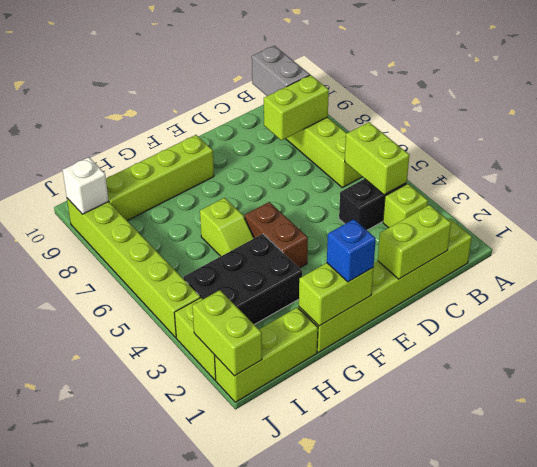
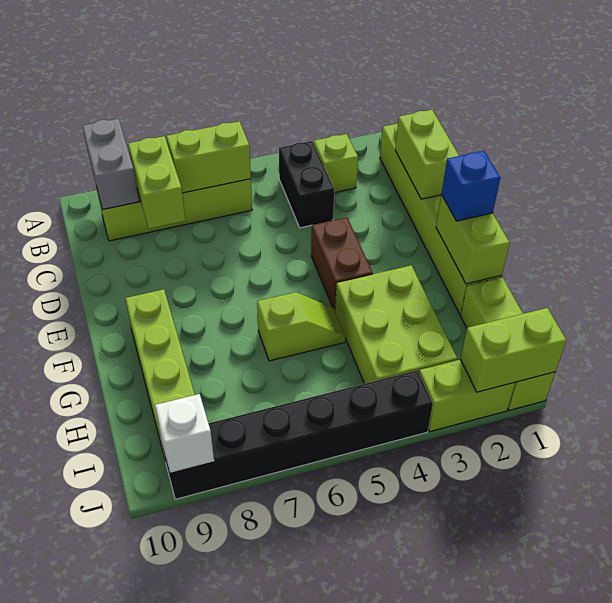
lime brick B4:B5 level 2 -> lime brick B6:B7 level 2
grey brick B9:B10 level 2 -> grey brick A9:B9 level 2
brown brick F4:F5 level 1 -> brown brick E4:F4 level 1
black brick G3:I4 level 1 -> lime brick G3:I4 level 1
lime brick J4:J9 level 1 -> black brick J4:J9 level 1

